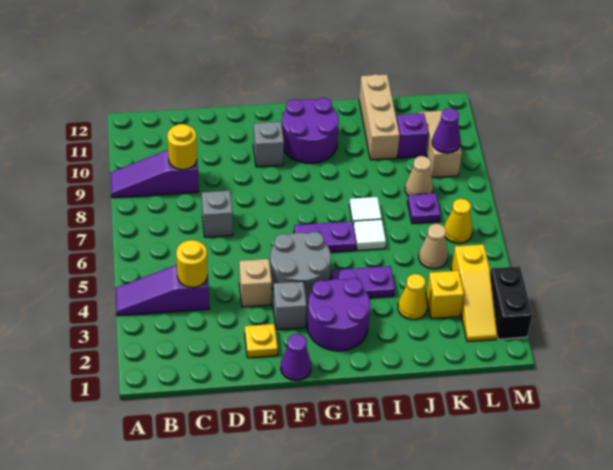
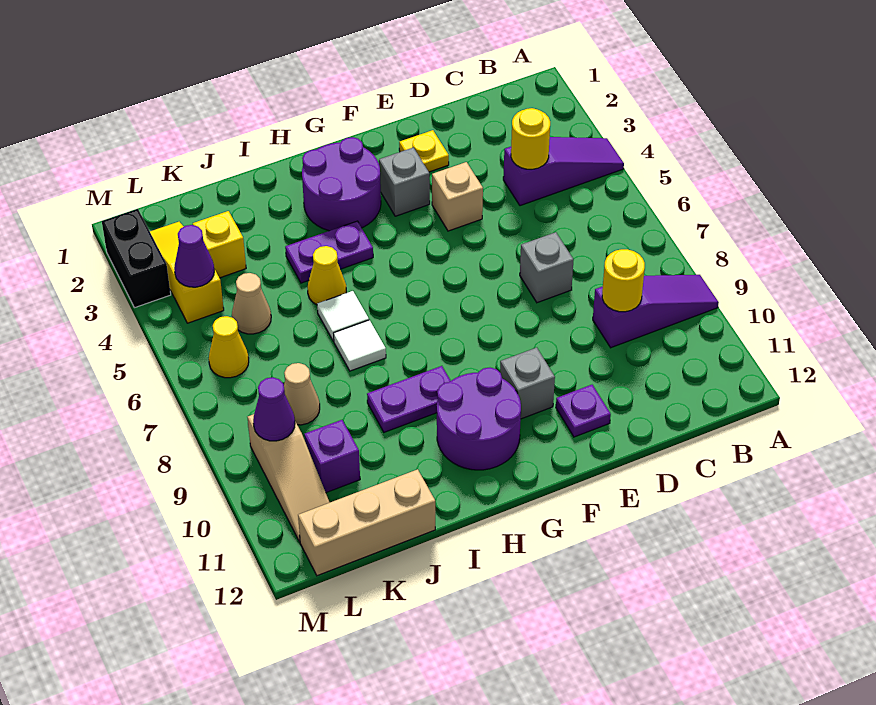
purple cone F1 level 1 -> purple cone L4 level 2
grey round brick F4:G5 level 1 -> none
purple plate G6:H6 level 1 -> purple plate H9:I9 level 1
yellow cone J3 level 1 -> yellow cone I5 level 1
tan brick J10:J12 level 1 -> tan brick J12:L12 level 1
purple plate K7 level 1 -> purple plate E11 level 1

